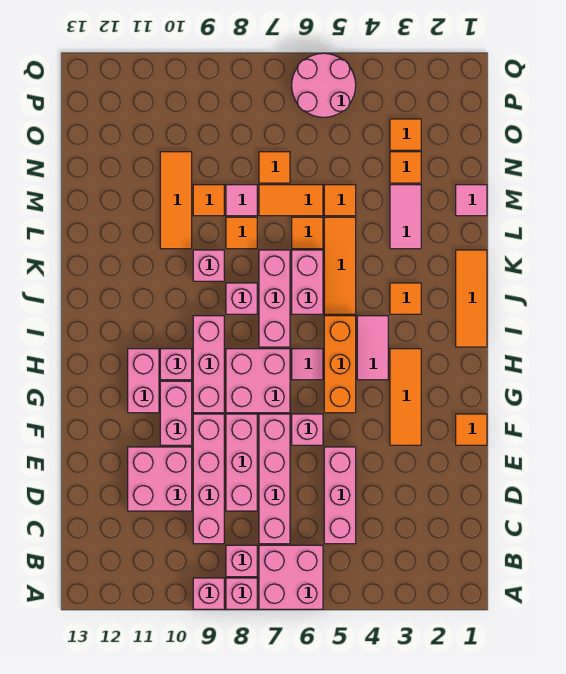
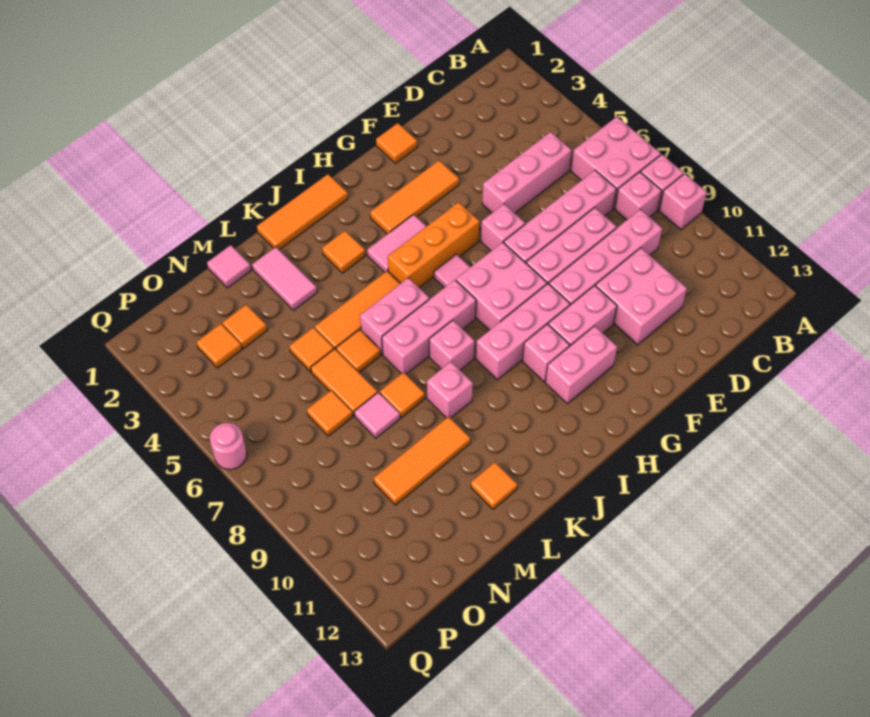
pink tile L3:M3 level 1 -> pink tile L2:L3 level 1
orange tile M9 level 1 -> orange tile L12 level 1
pink round brick P5:Q6 level 1 -> pink round brick Q6 level 1

